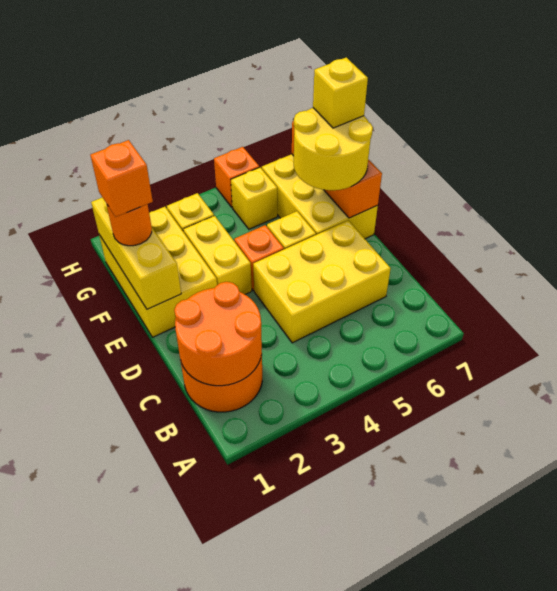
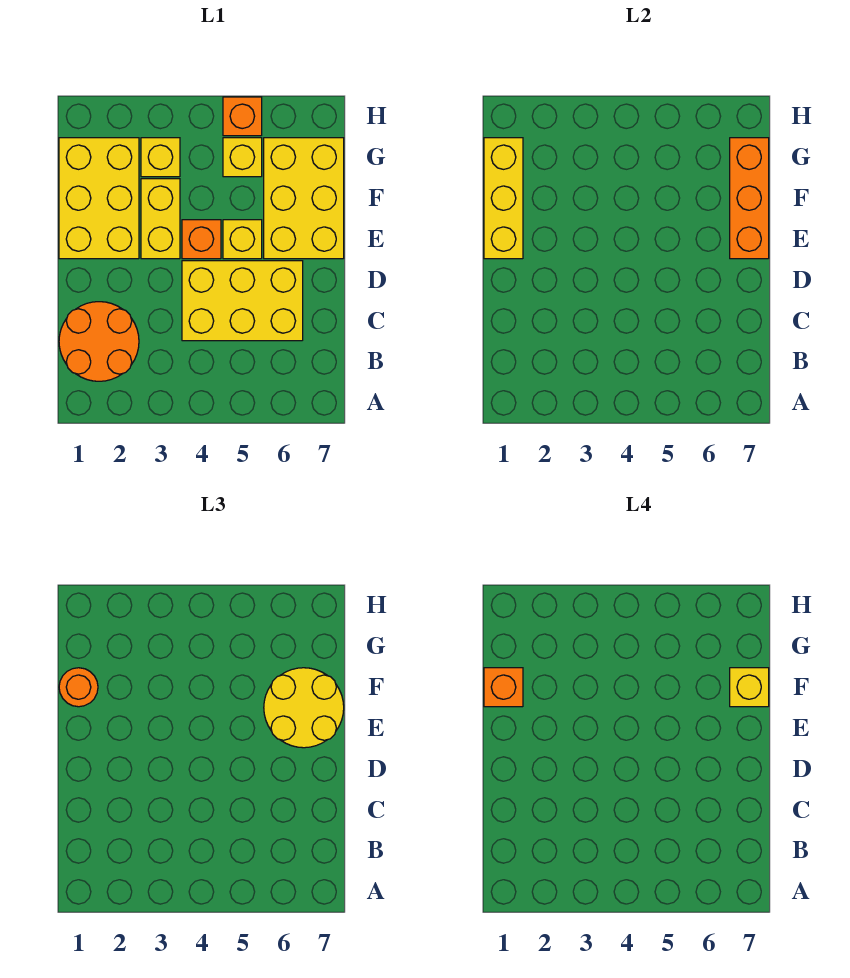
orange round brick B1:C2 level 2 -> none

